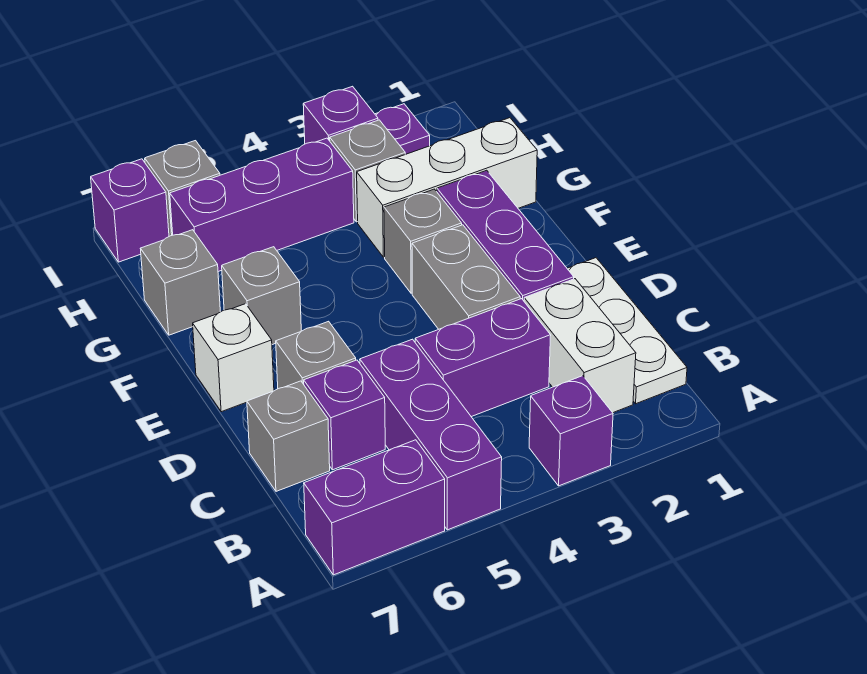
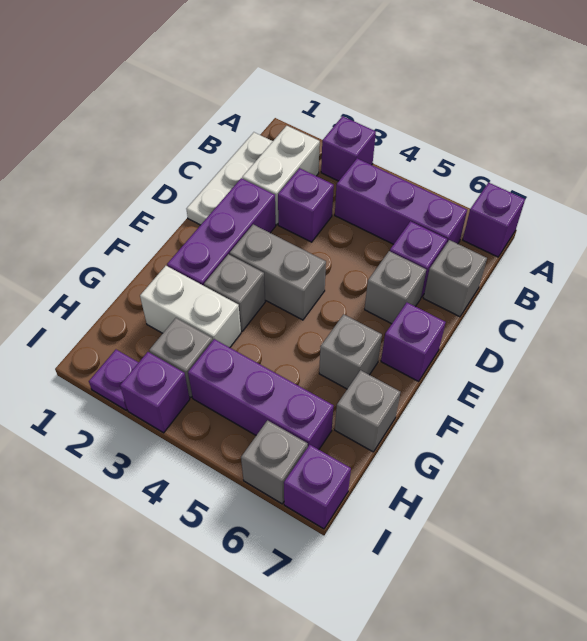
purple brick A5:C5 level 1 -> purple brick B4:B6 level 1
purple brick A6:A7 level 1 -> purple brick A7 level 1
purple brick C3:C4 level 1 -> purple brick C3 level 1
grey brick D3:E3 level 1 -> grey brick E3:E4 level 1
white brick E7 level 1 -> purple brick E7 level 1
white brick G1:G3 level 1 -> white brick G2:G3 level 1

